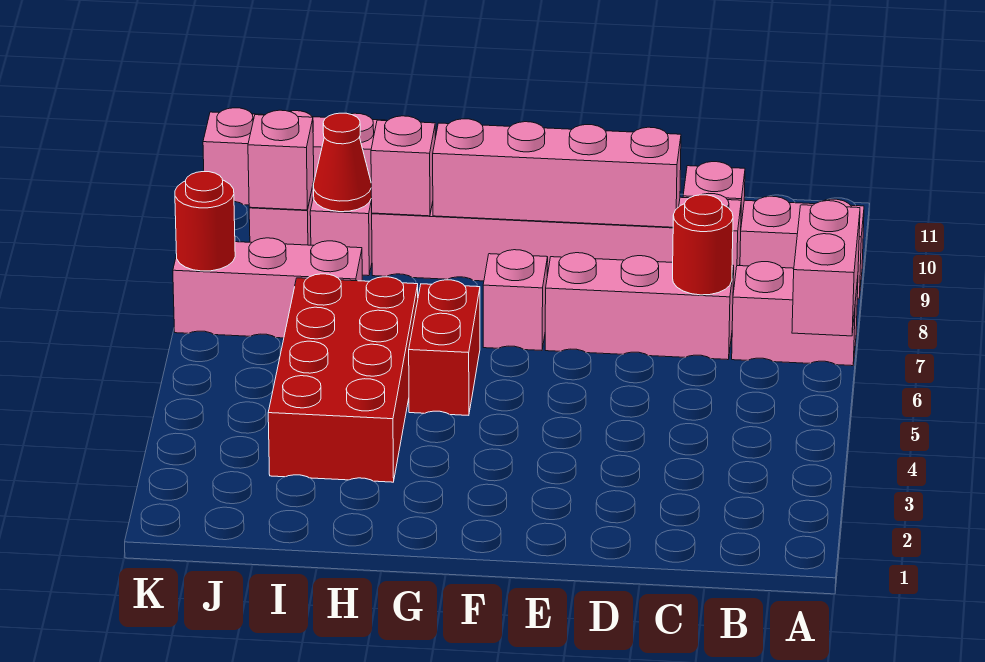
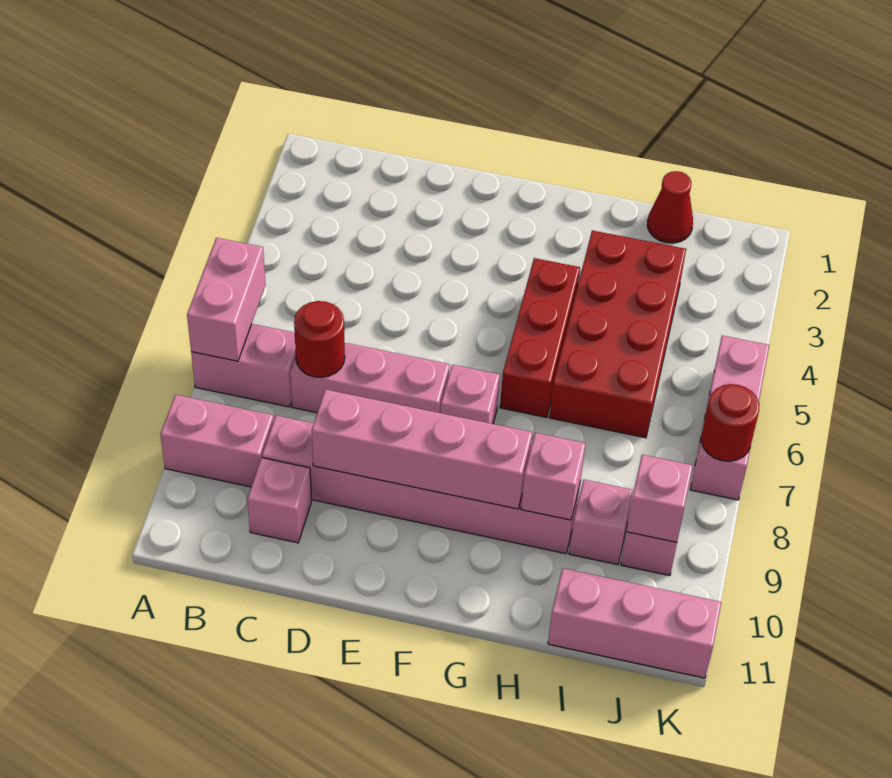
red brick G5:G6 level 1 -> red brick G4:G6 level 1
pink brick I7:K7 level 1 -> pink brick K5:K7 level 1
red cone I9 level 2 -> red cone I1 level 1

